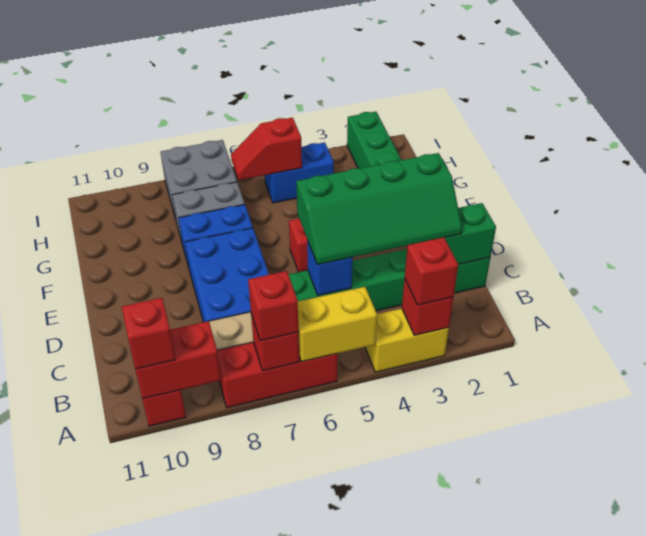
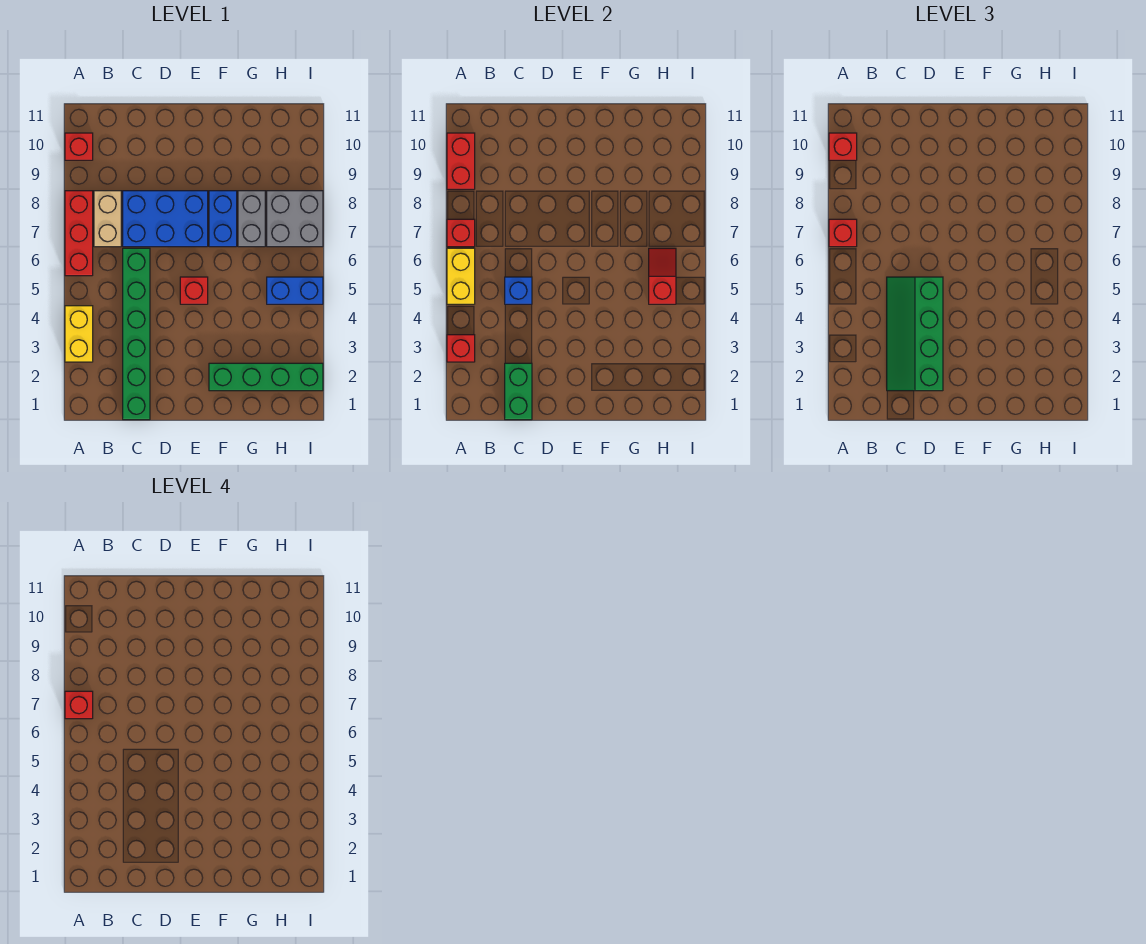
red brick A3 level 3 -> red brick A7 level 4
blue brick H4:H5 level 1 -> blue brick H5:I5 level 1

